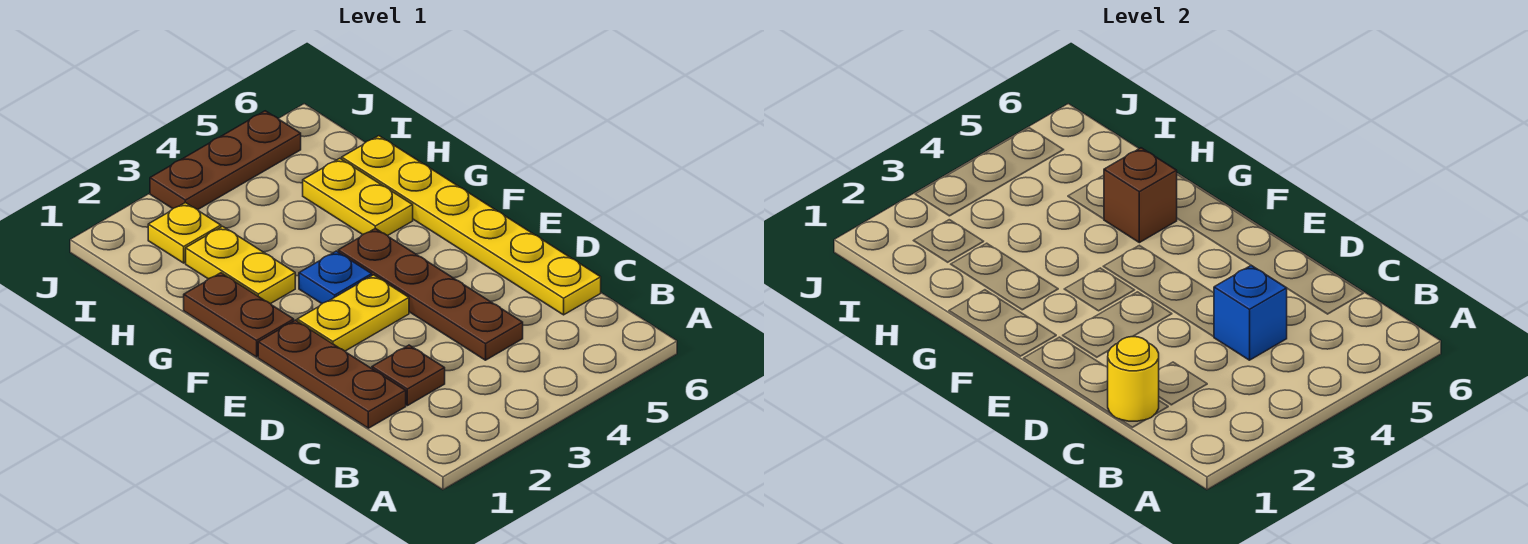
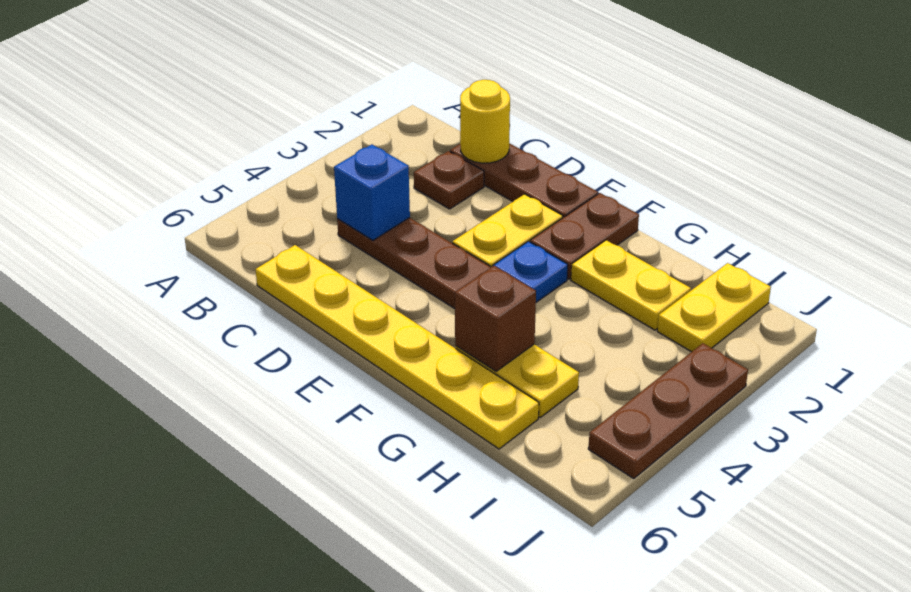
brown plate F1:G1 level 1 -> brown plate F1:F2 level 1
yellow plate I2 level 1 -> yellow plate I1:I2 level 1

